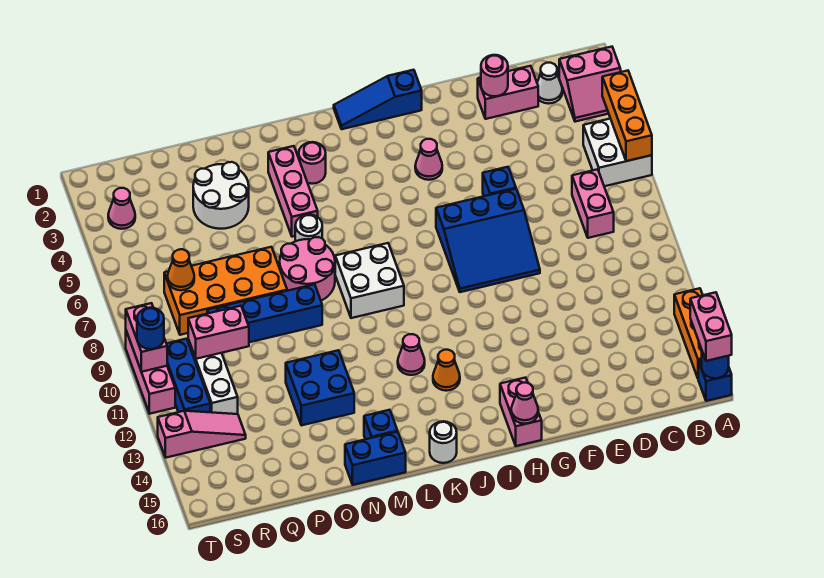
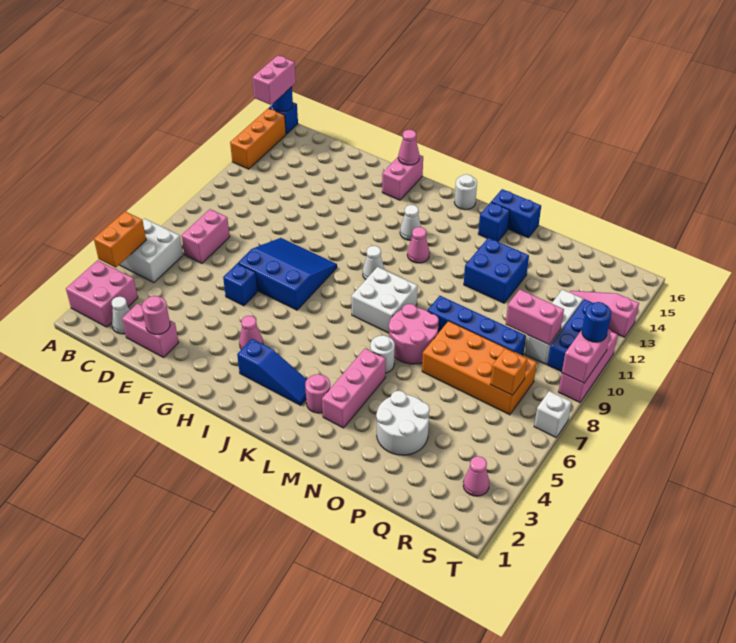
pink slope A2:B3 level 1 top 2 -> pink brick A2:B3 level 1
orange brick A4:A6 level 2 -> orange brick A4:A5 level 2
blue slope H1:J1 level 1 top H -> blue slope I3:K3 level 1 top I
none -> white cone J10 level 1
orange cone J13 level 1 -> white cone J13 level 1
orange cone R7 level 2 -> orange brick R7 level 2
none -> white brick T7 level 1

